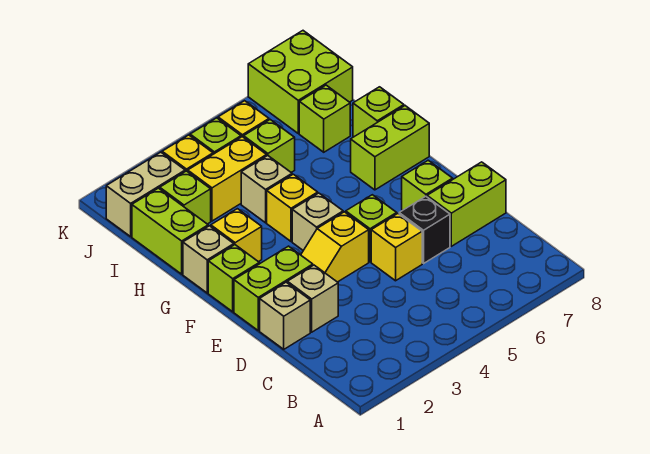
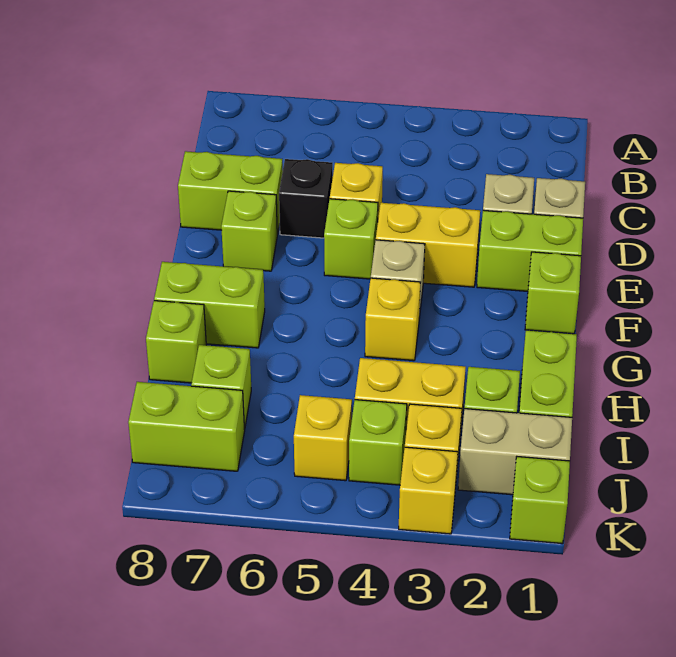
yellow slope E3:E4 level 1 top 4 -> yellow brick E3:E4 level 1
tan brick G1 level 1 -> none
yellow brick G2 level 1 -> yellow brick K3 level 1
tan brick H4 level 1 -> none
lime brick I5 level 1 -> lime brick K1 level 1
lime brick J7:K8 level 1 -> lime brick J7:J8 level 1

